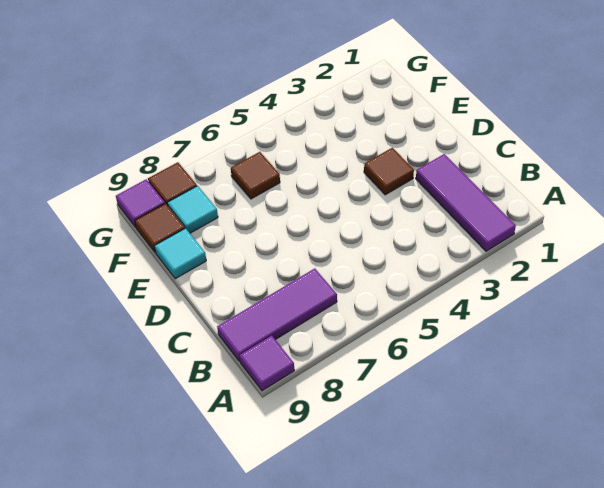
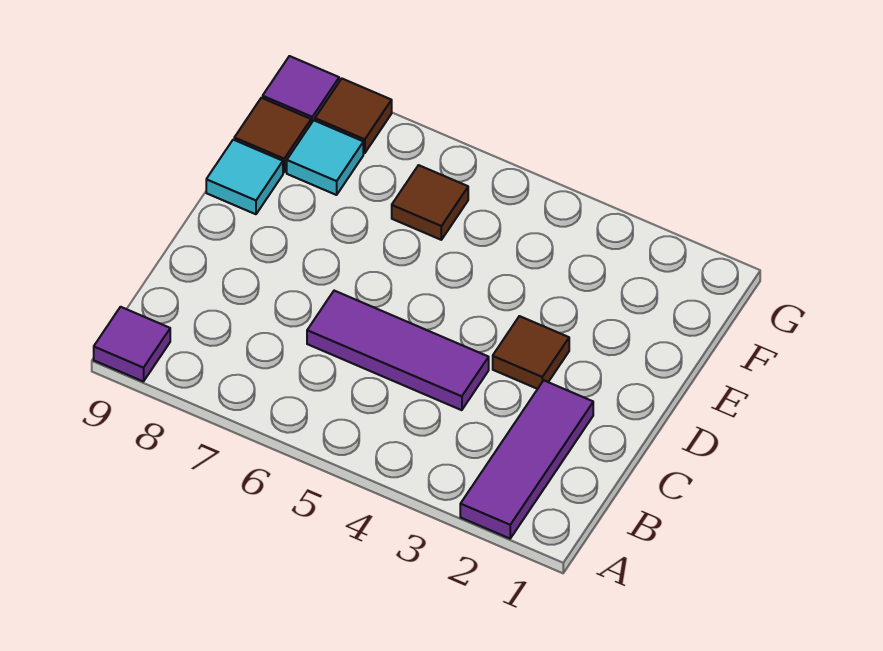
purple tile B7:B9 level 1 -> purple tile C4:C6 level 1

